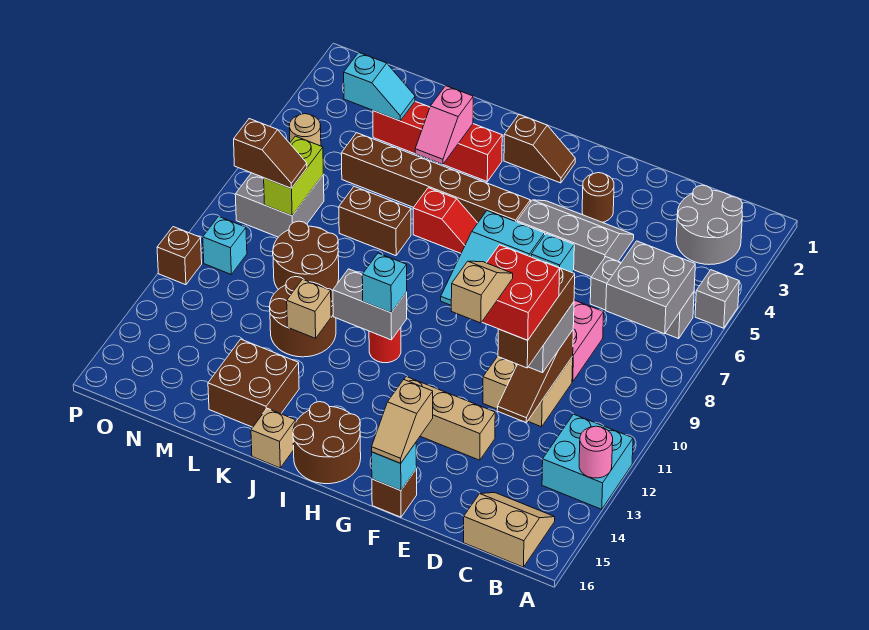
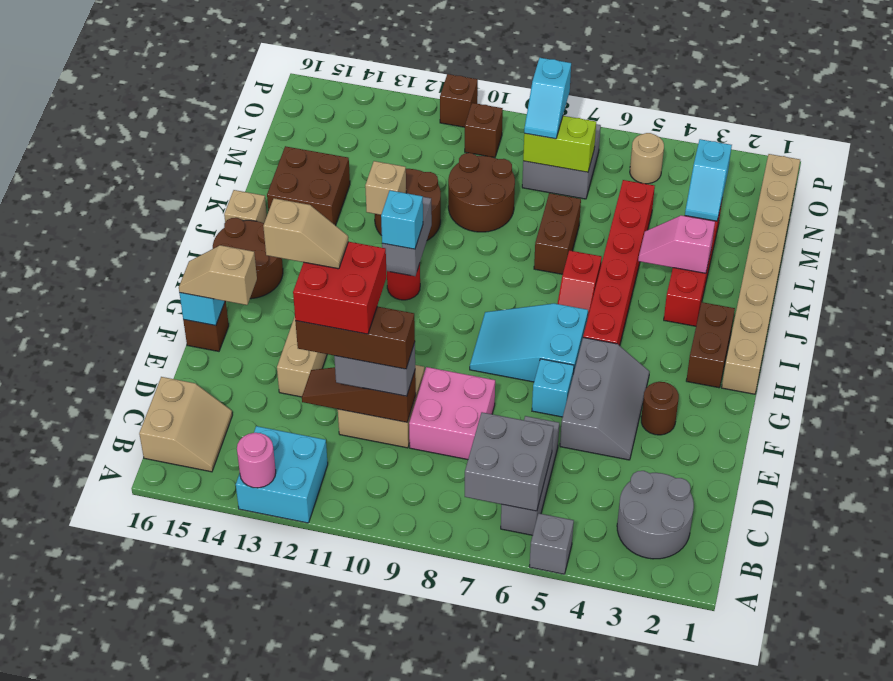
none -> tan brick H1:O1 level 1
brown slope H2:I2 level 1 top I -> brown brick H2:I2 level 1
brown brick H5:M5 level 1 -> red brick H5:M5 level 1
brown slope N8:O8 level 3 top O -> cyan slope N8:O8 level 3 top O
cyan brick O10 level 1 -> brown brick O10 level 1

